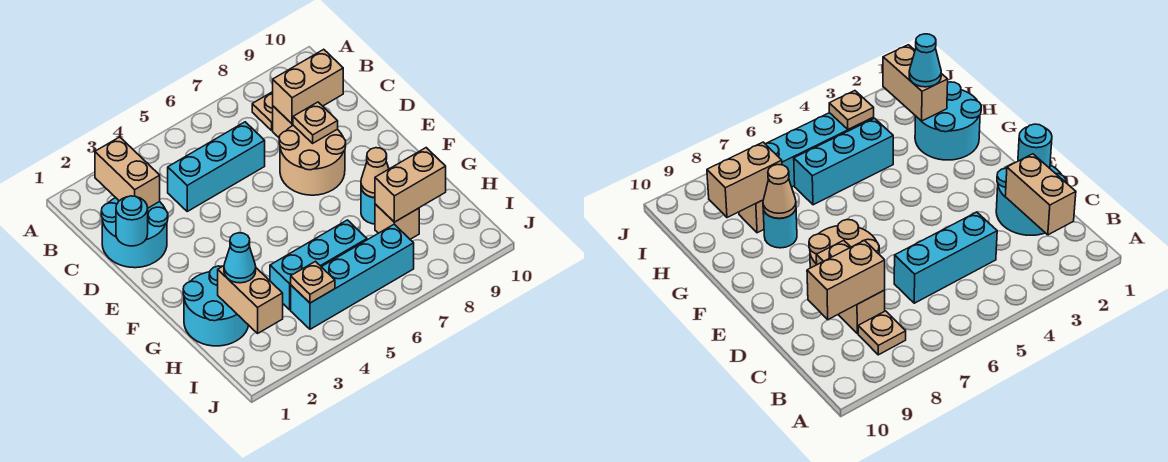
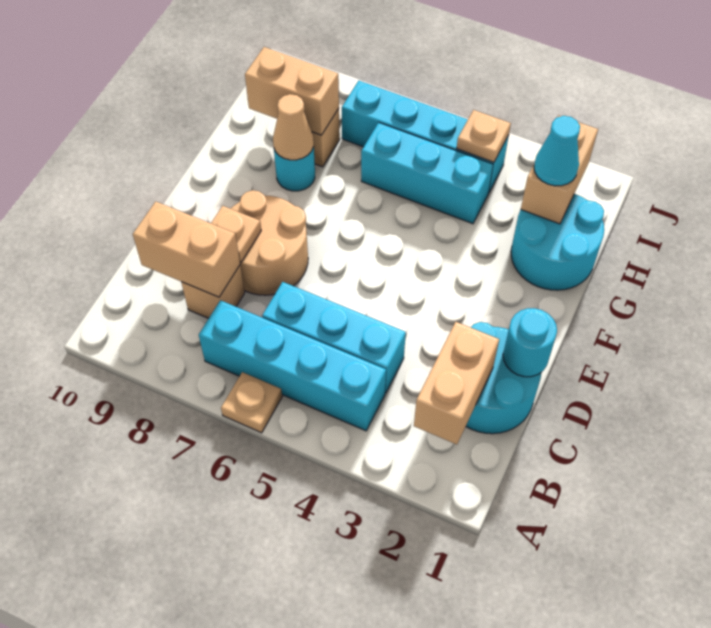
none -> cyan brick B4:B7 level 1
tan plate B8 level 1 -> tan plate A6 level 1

